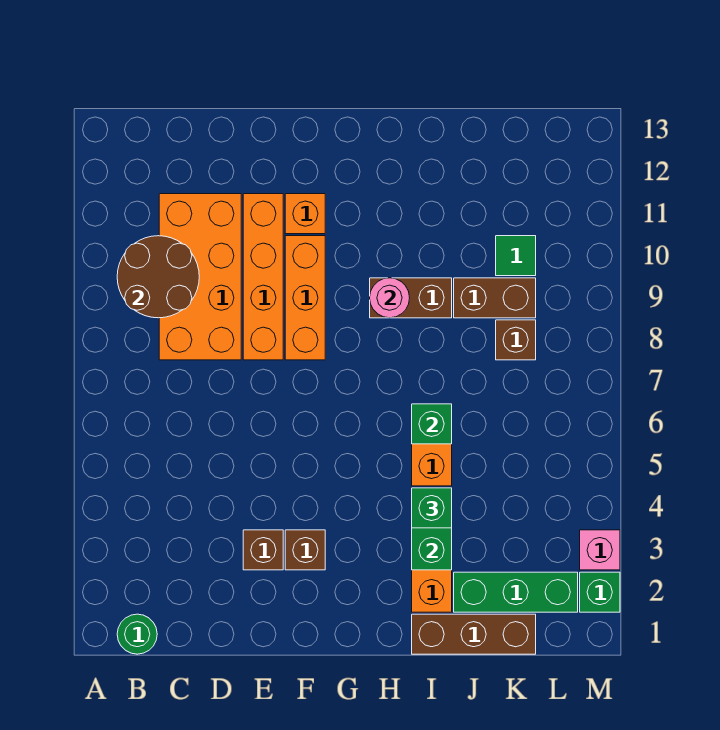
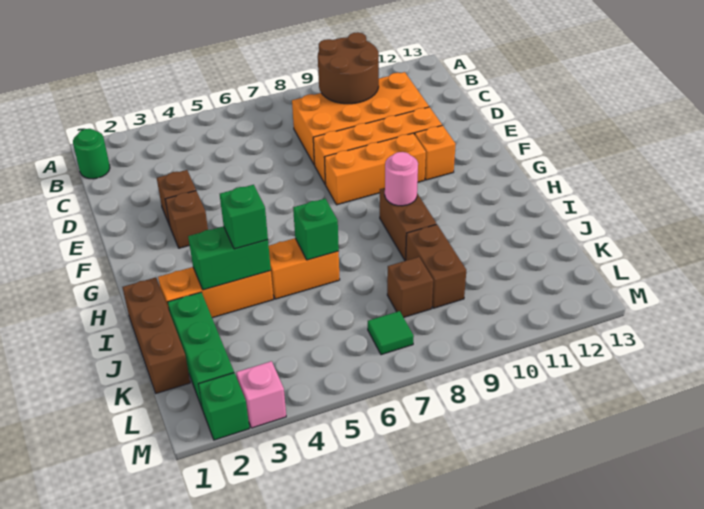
green tile K10 level 1 -> green tile L7 level 1

